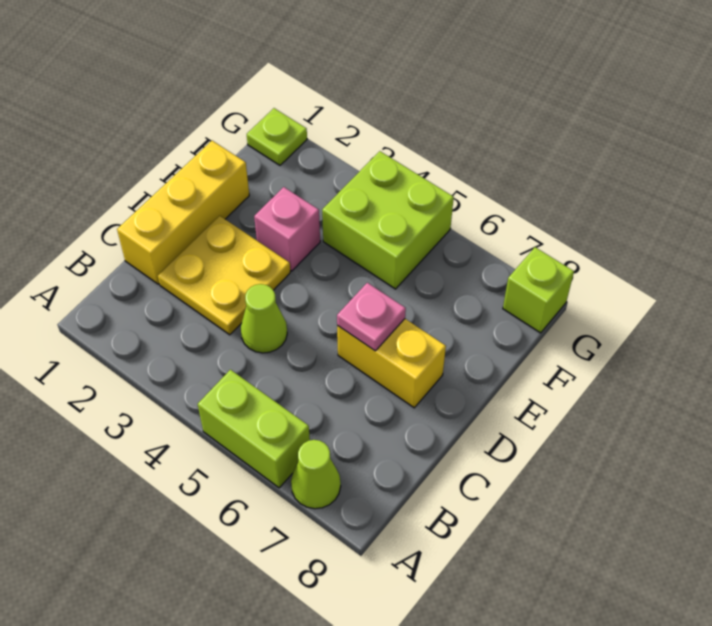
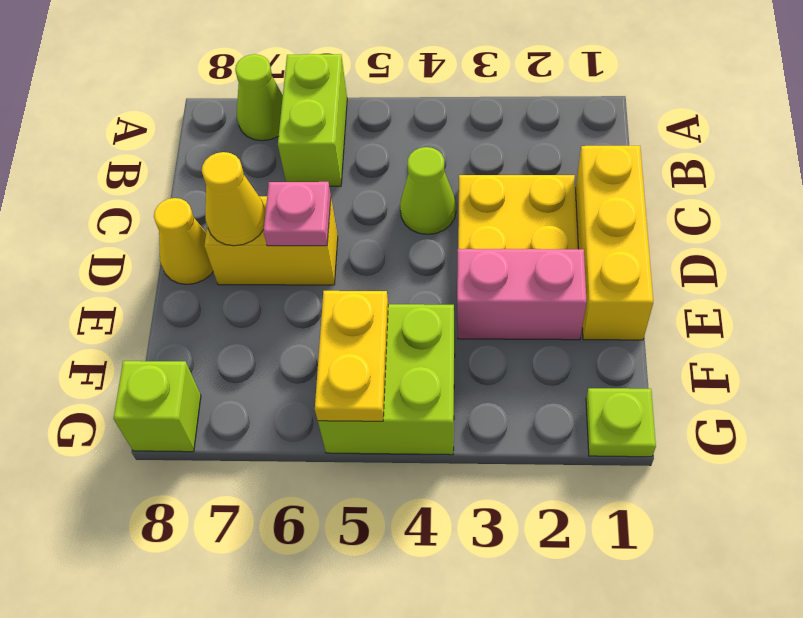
lime brick A5:A6 level 1 -> lime brick A6:B6 level 1
none -> yellow cone D7 level 2
none -> yellow cone D8 level 1
pink brick E3 level 1 -> pink brick E2:E3 level 1
none -> yellow plate F5:G5 level 2

